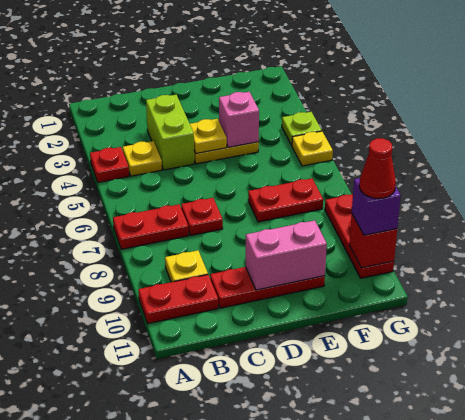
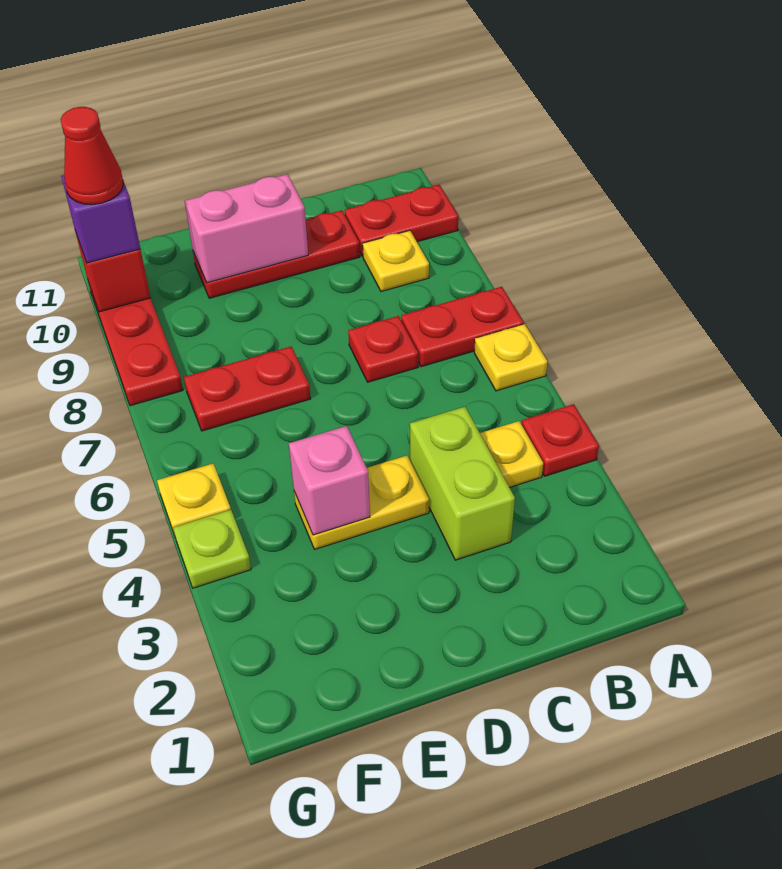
yellow plate D4 level 2 -> yellow plate A6 level 1

